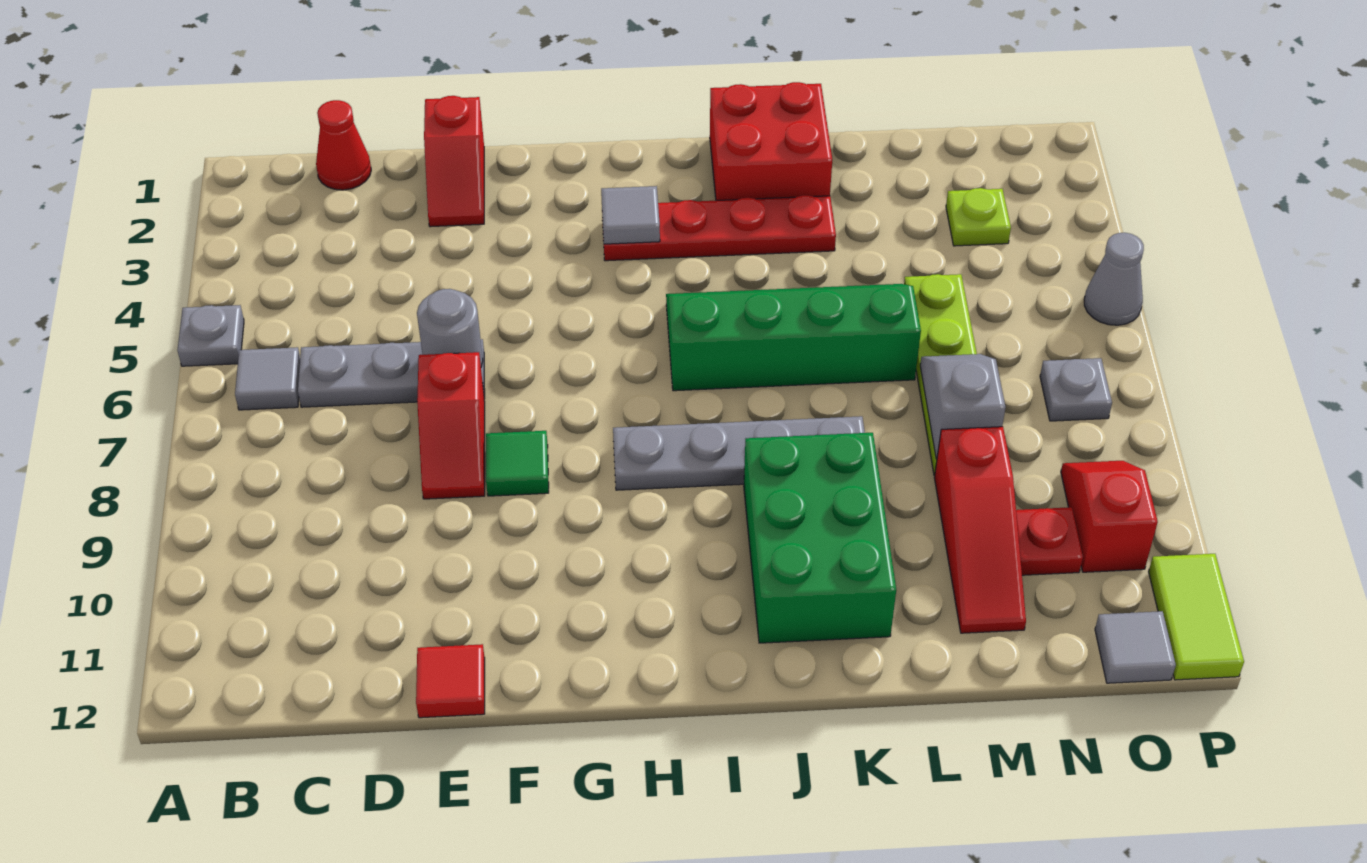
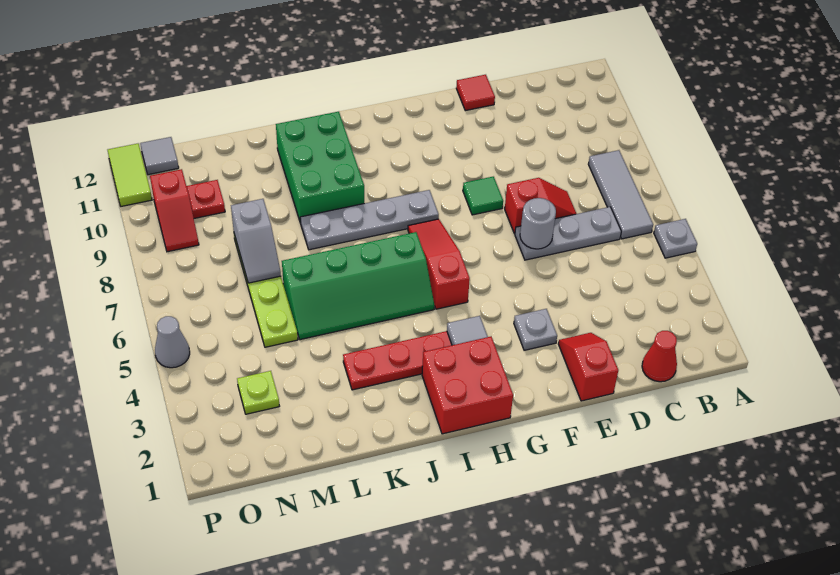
grey tile B6 level 1 -> grey tile B6:B8 level 1
red slope E7:E8 level 1 top 7 -> red slope D7:E7 level 1 top E
red brick J1:K2 level 1 -> red brick H1:I2 level 1
red slope M9:M11 level 1 top 9 -> red slope H5:H7 level 1 top 5
grey plate O7 level 1 -> grey plate F3 level 1

